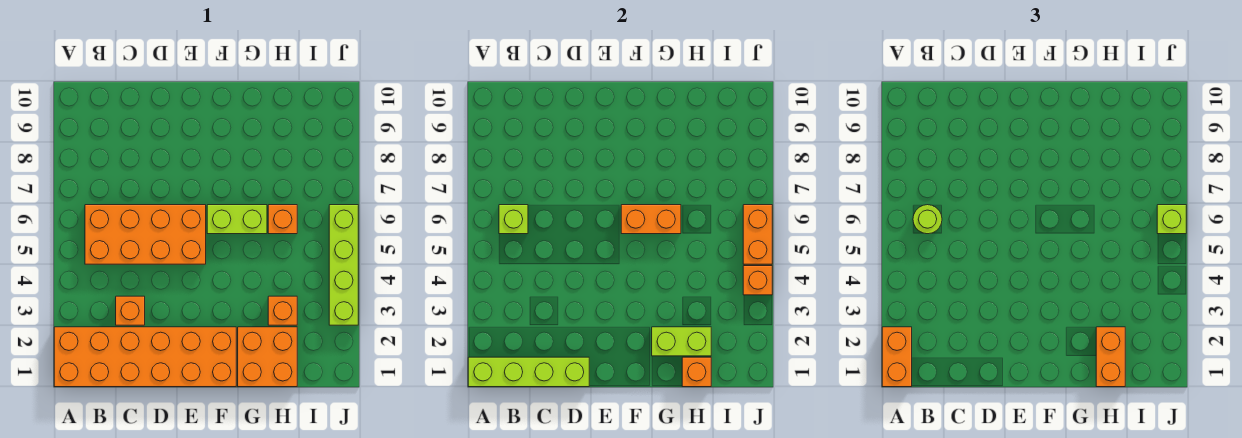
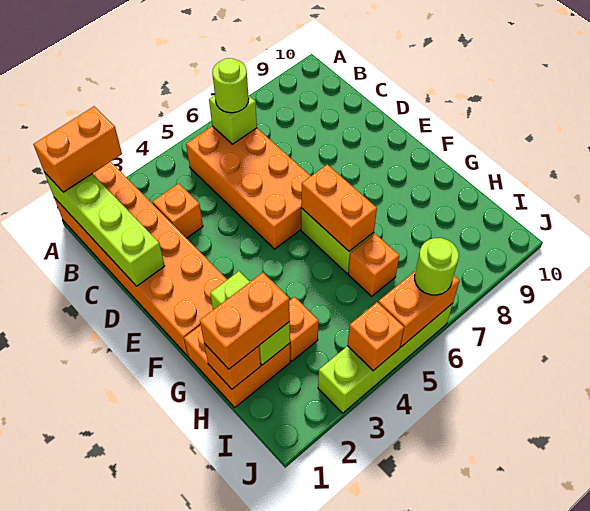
lime brick J6 level 3 -> lime round brick J6 level 3

